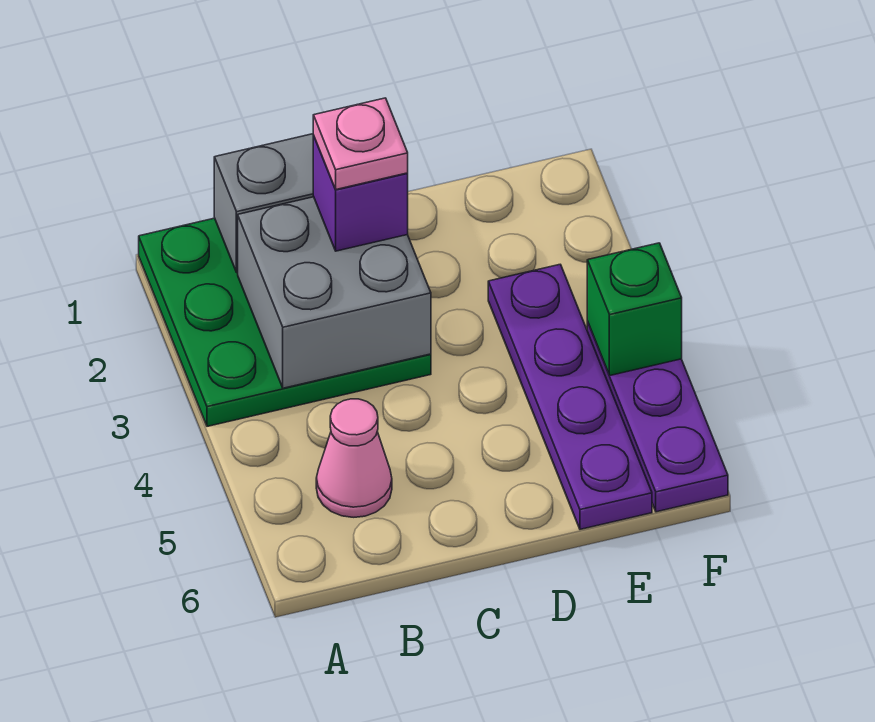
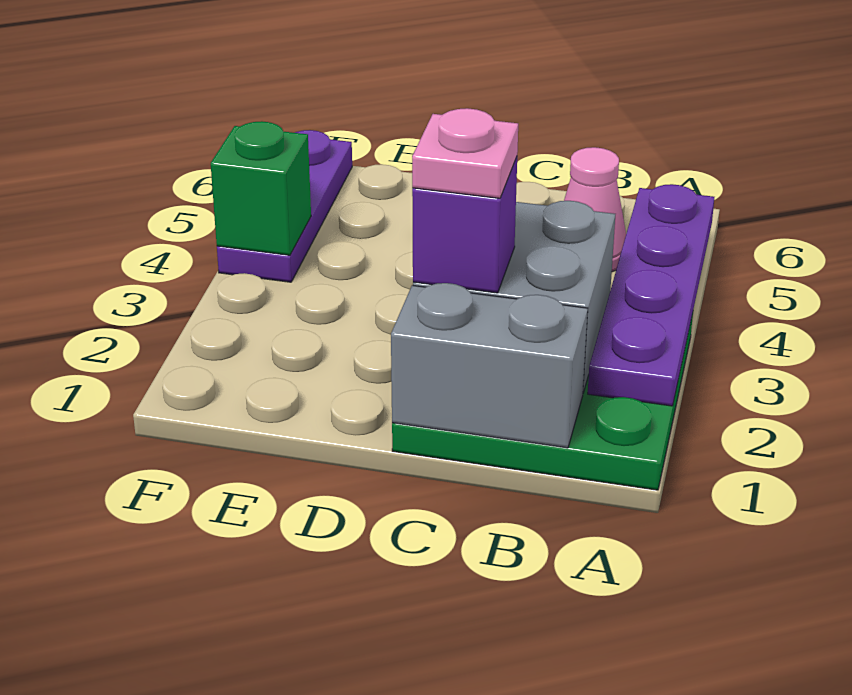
purple plate E3:E6 level 1 -> purple plate A2:A5 level 2

